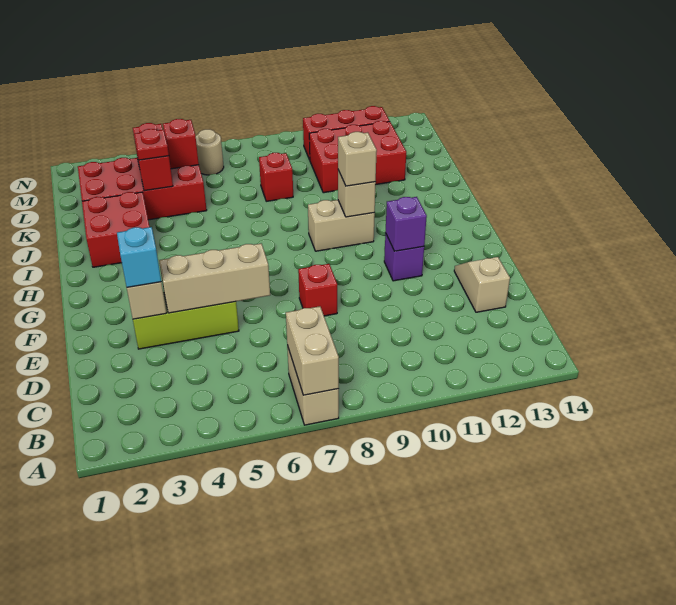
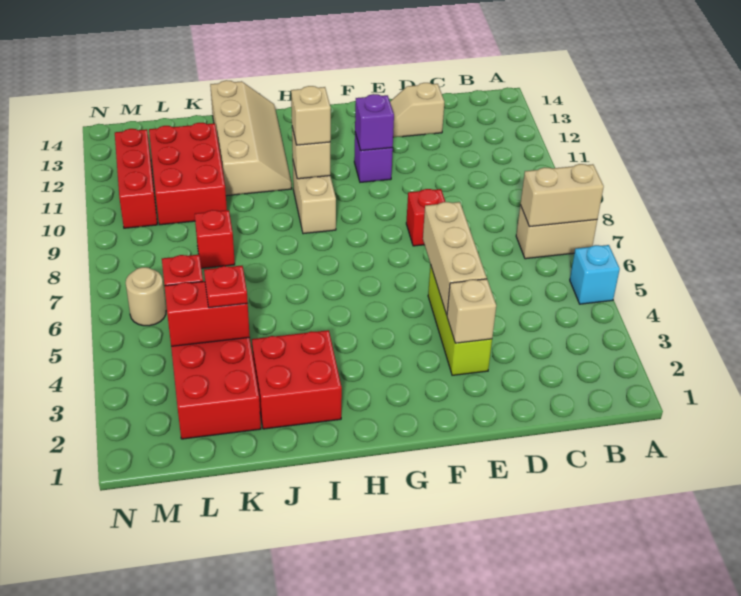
cyan brick E3 level 3 -> cyan brick A5 level 1
none -> tan slope I11:J14 level 1 top J

